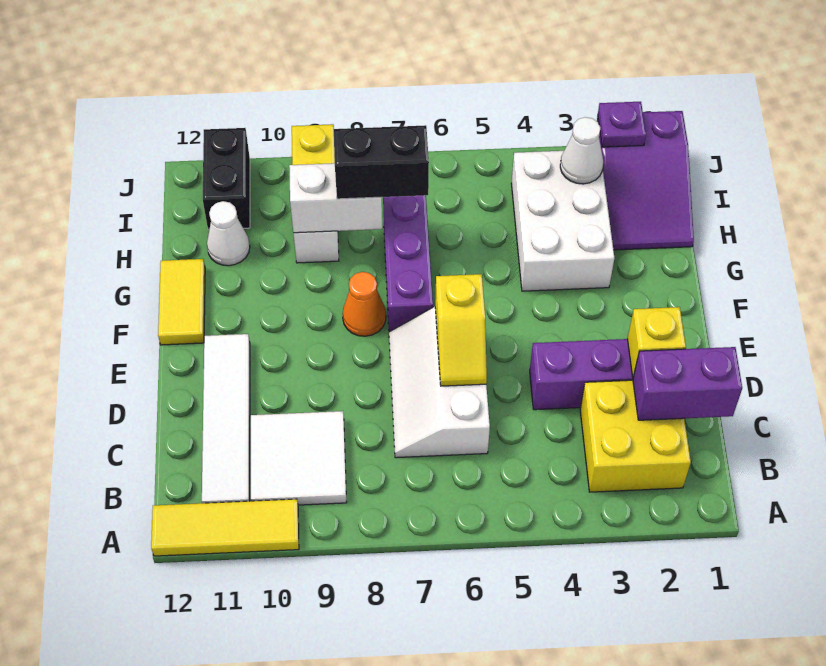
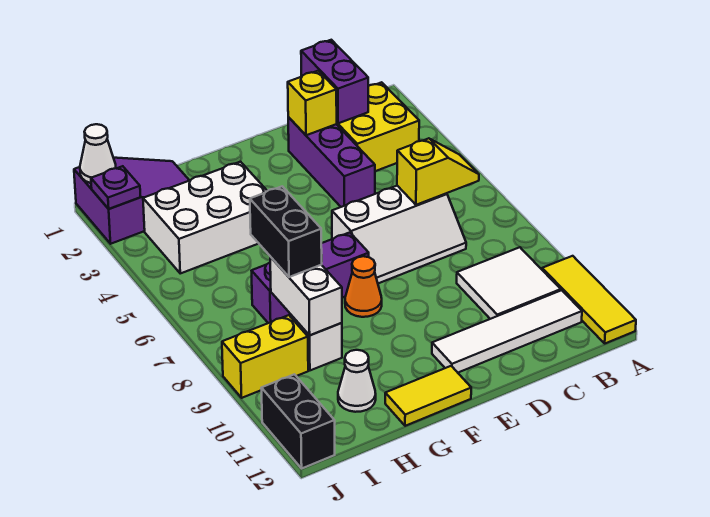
yellow slope D6:E6 level 2 top E -> yellow slope B6:C6 level 2 top C
white cone I3 level 2 -> white cone J1 level 2
black brick I11:J11 level 1 -> black brick J11:J12 level 1

